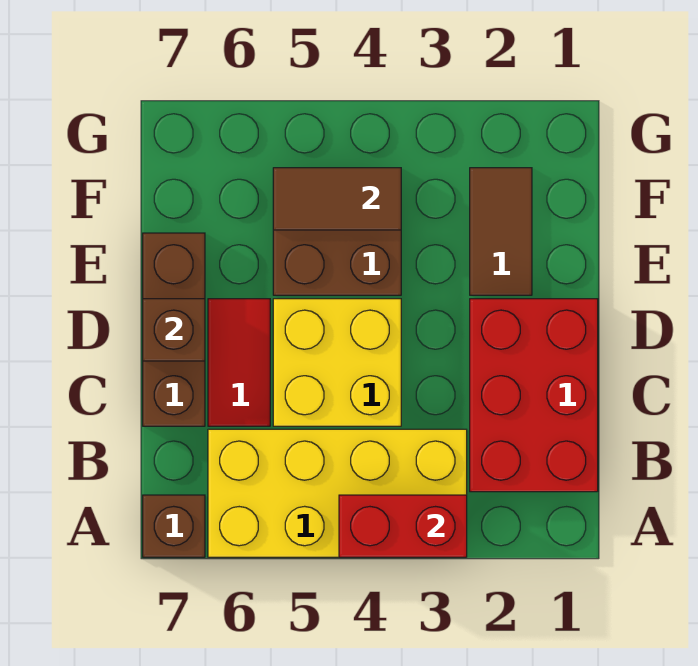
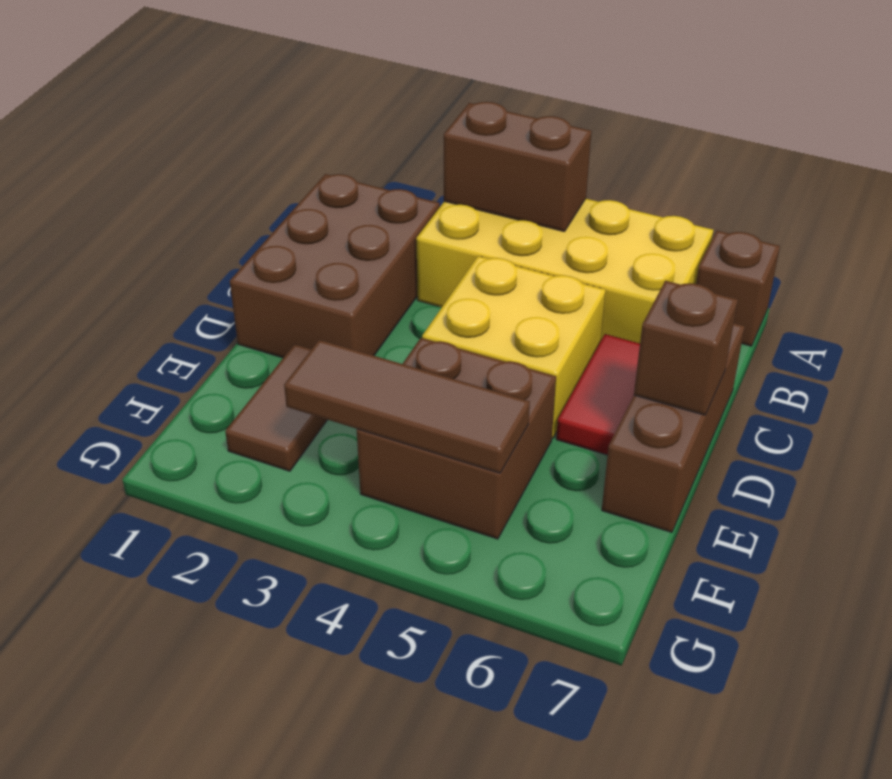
red brick A3:A4 level 2 -> brown brick A3:A4 level 2
red brick B1:D2 level 1 -> brown brick B1:D2 level 1
brown tile F4:F5 level 2 -> brown tile F3:F5 level 2

